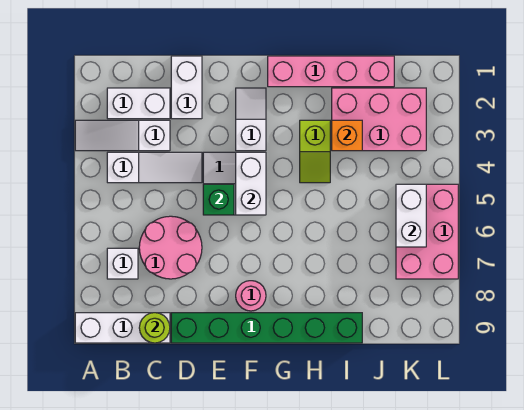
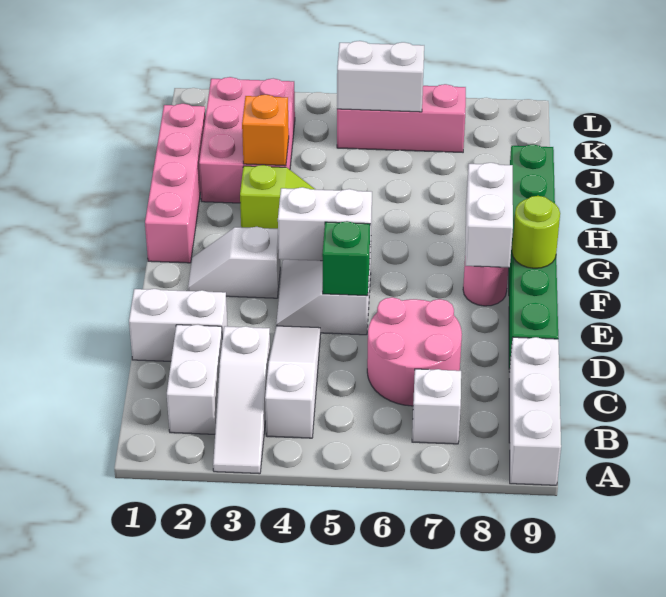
lime round brick C9 level 2 -> lime round brick F9 level 2
none -> white brick F8:G8 level 2
pink brick K5:L7 level 1 -> pink brick K5:K7 level 1

